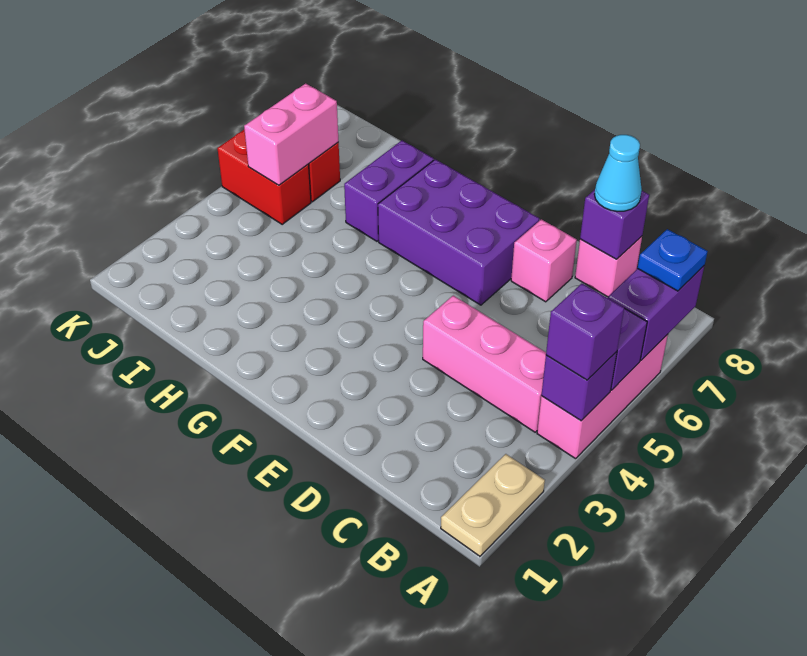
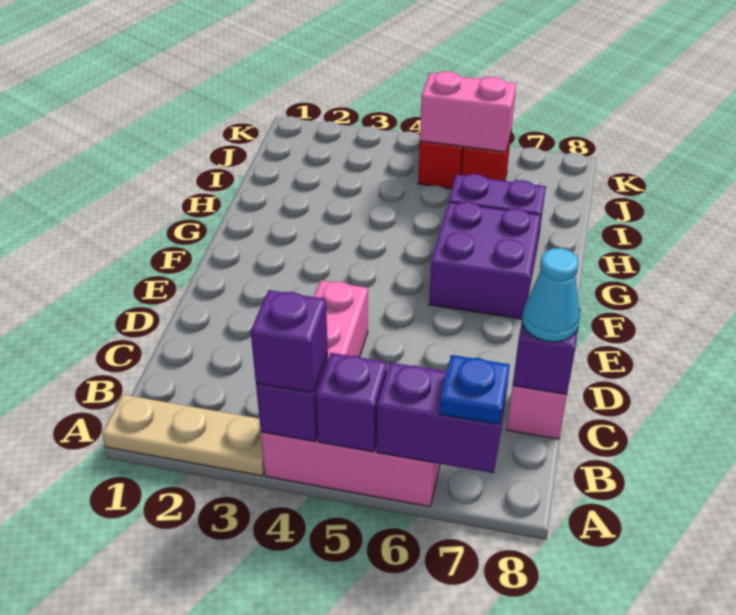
tan plate A1:A2 level 1 -> tan plate A1:A3 level 1
pink brick D7 level 1 -> none
purple brick E6:G7 level 1 -> purple brick F6:G7 level 1

